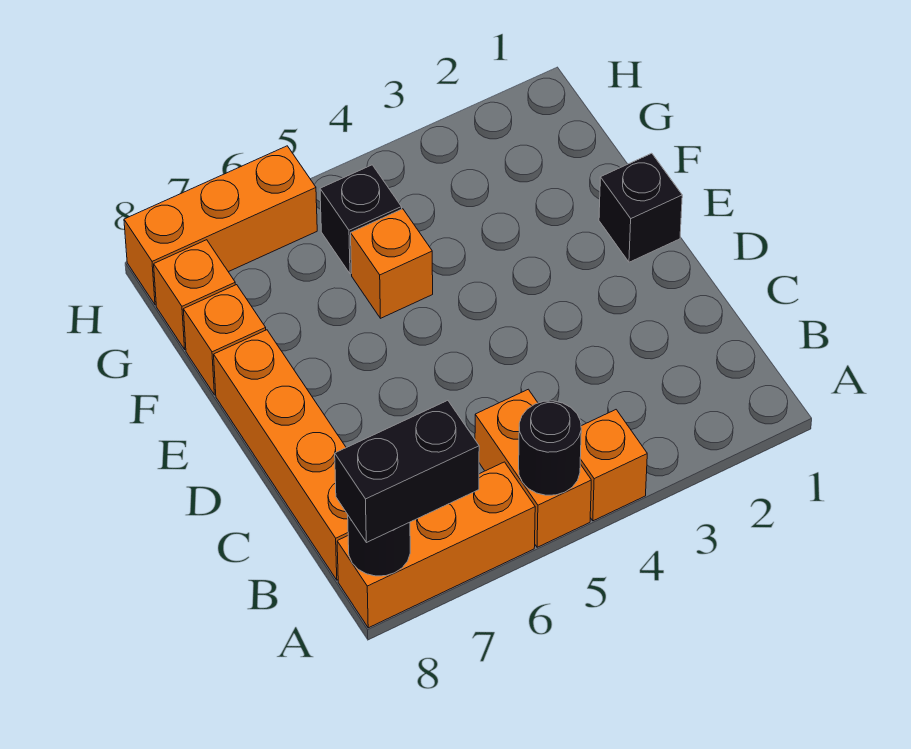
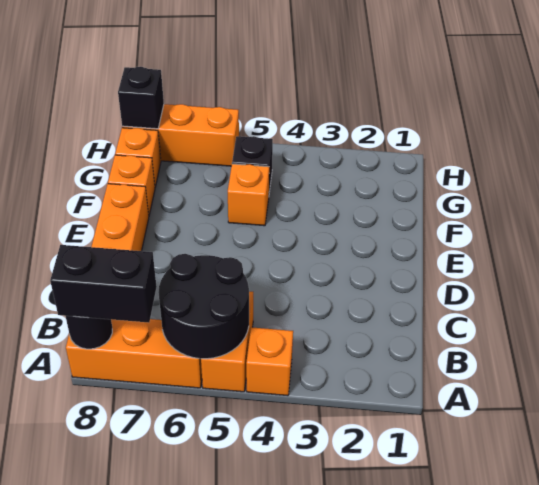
black round brick A5 level 2 -> black round brick A5:B6 level 2
black brick E1 level 1 -> black brick H8 level 2

